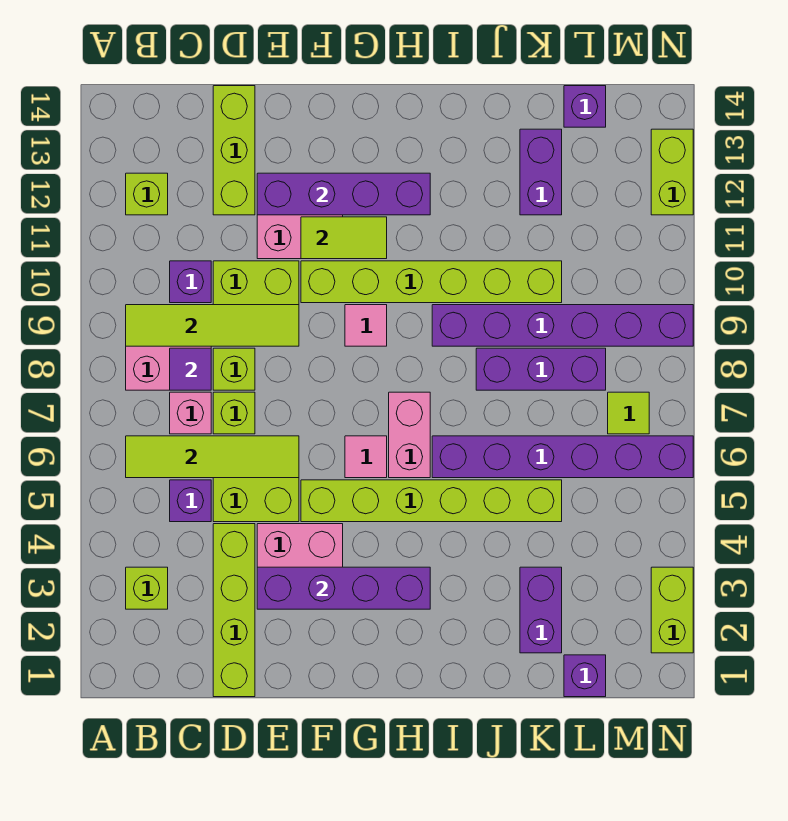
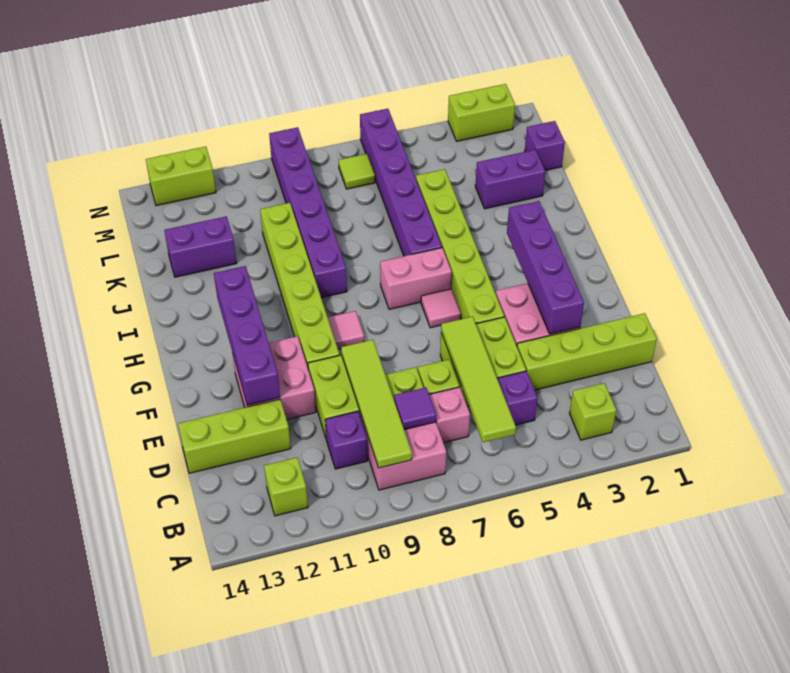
lime tile F11:G11 level 2 -> none
purple brick J8:L8 level 1 -> none
purple brick L14 level 1 -> none

